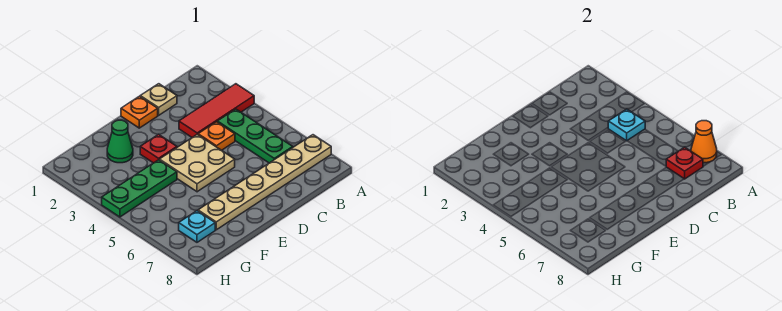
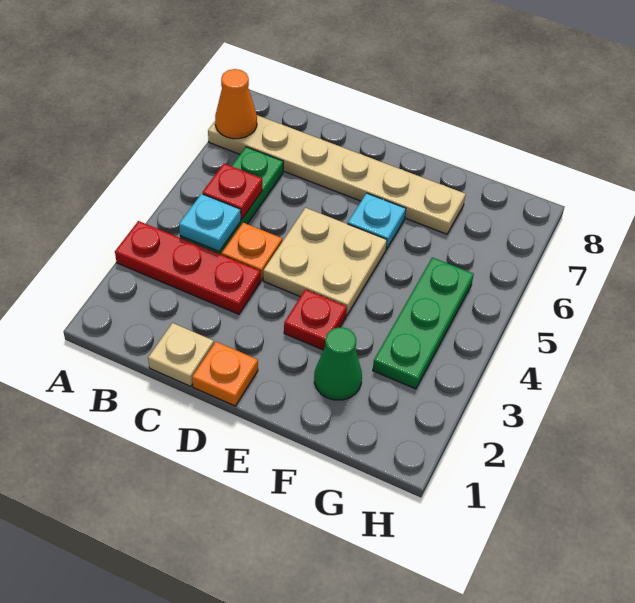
red tile A3:C3 level 1 -> red plate A3:C3 level 1
red plate B7 level 2 -> red plate B5 level 2
green plate F4:H4 level 1 -> green plate G3:G5 level 1
cyan plate G7 level 1 -> cyan plate E6 level 1

